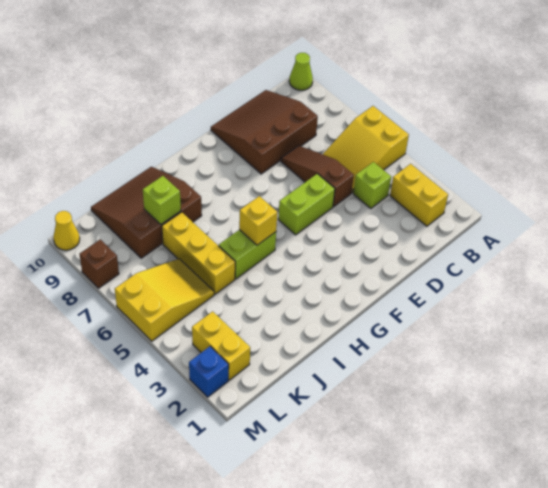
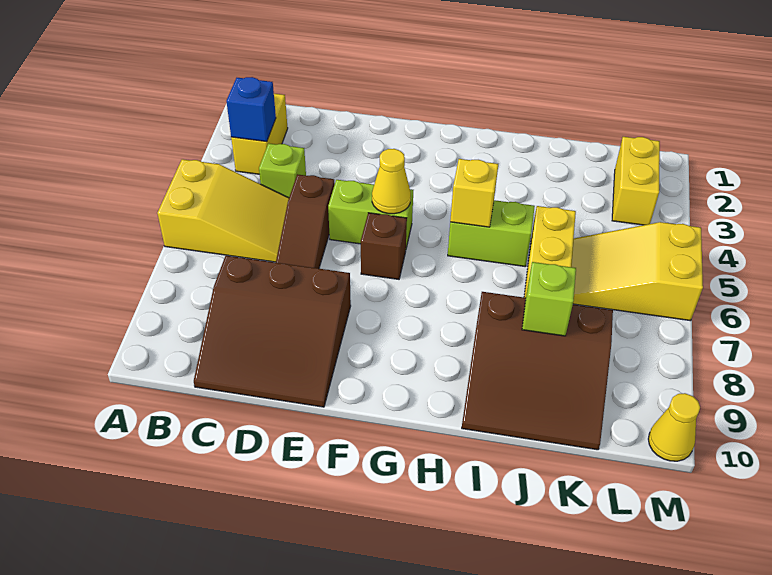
lime cone A10 level 1 -> none
none -> yellow cone F5 level 2
blue brick M2 level 1 -> blue brick B3 level 2
brown brick M8 level 1 -> brown brick F6 level 1

